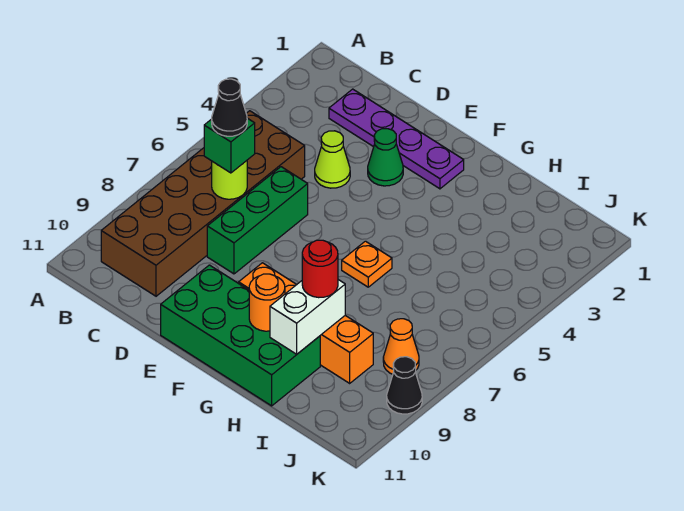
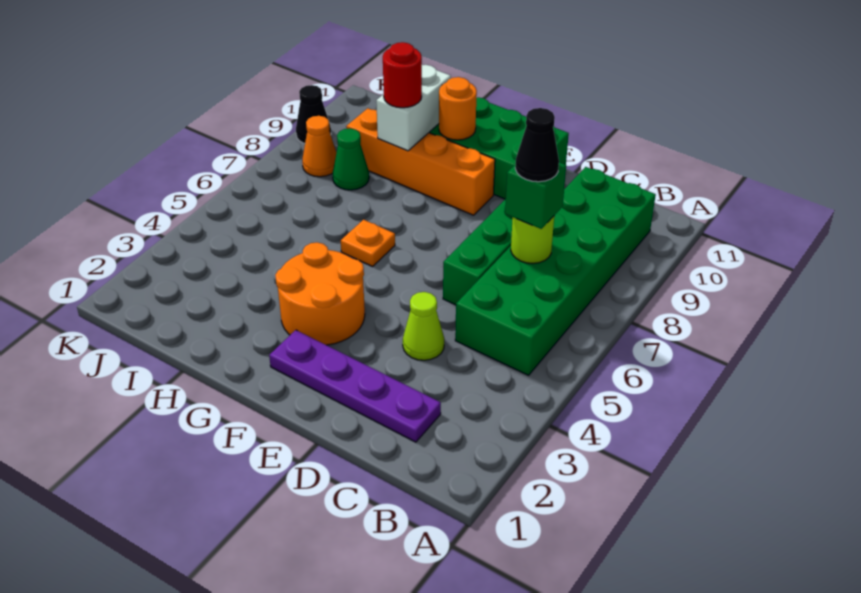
brown brick B5:C10 level 1 -> green brick B5:C10 level 1
green cone E3 level 1 -> green cone I8 level 1
none -> orange round brick F3:G4 level 1

